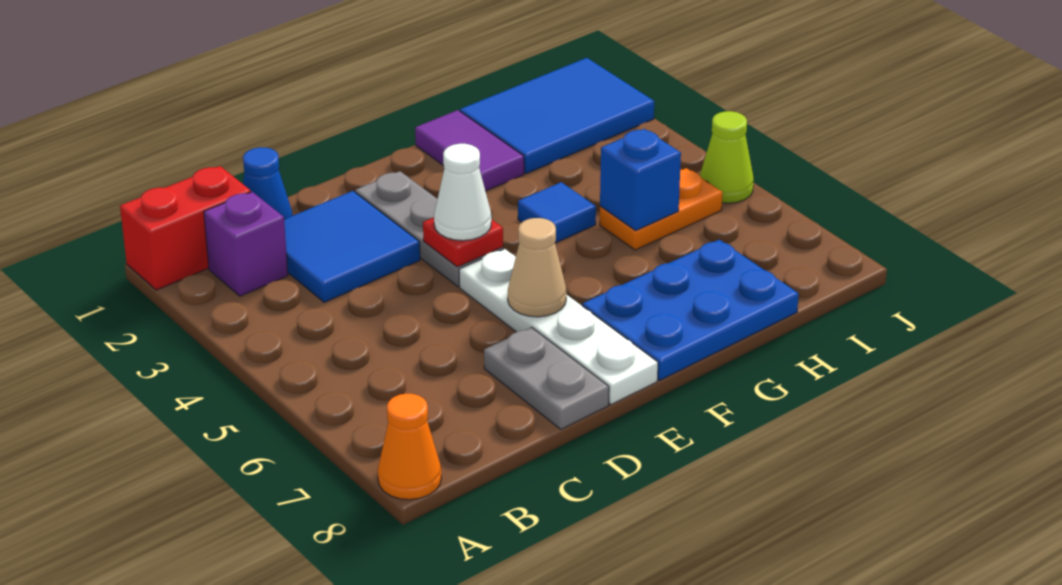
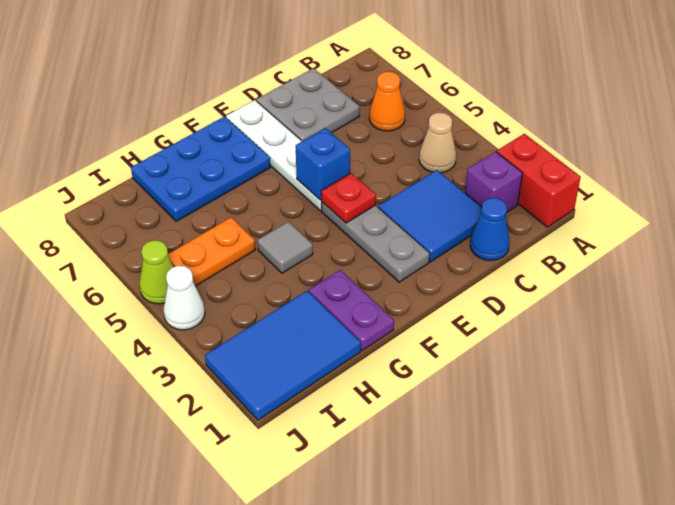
red brick A1:B1 level 1 -> red brick A1:A2 level 1
orange cone A8 level 1 -> orange cone B6 level 1
grey plate D7:D8 level 1 -> grey plate C7:D8 level 1
white cone E4 level 3 -> white cone J4 level 1
tan cone E6 level 2 -> tan cone B4 level 1
purple tile G1:G2 level 1 -> purple plate G1:G2 level 1
blue tile G4 level 1 -> grey tile G4 level 1
blue brick H5 level 2 -> blue brick E5 level 2

